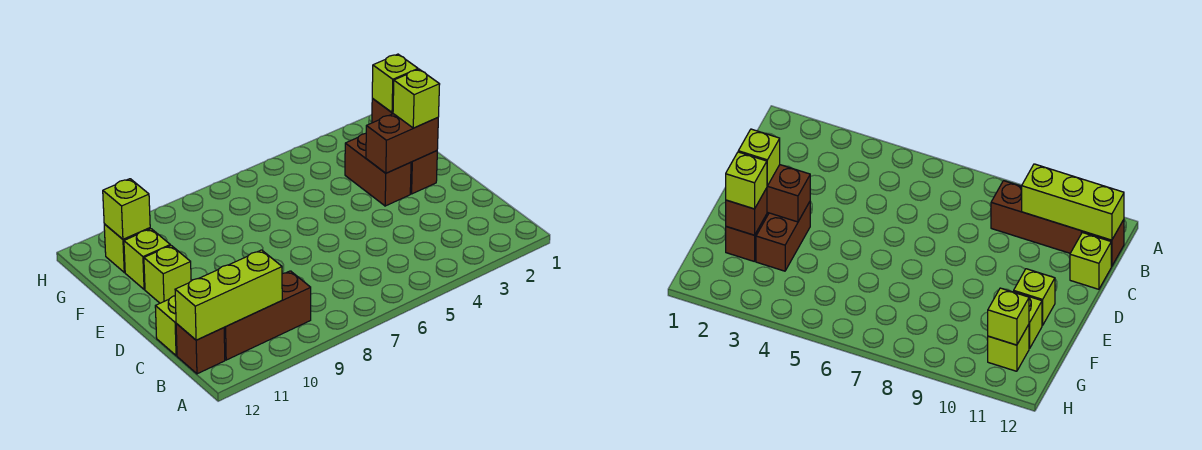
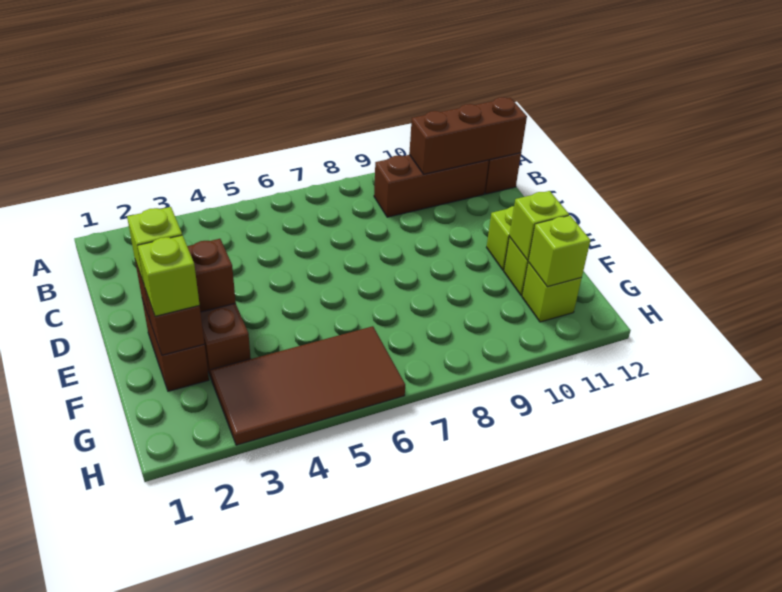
lime brick B10:B12 level 2 -> brown brick B10:B12 level 2
lime brick C12 level 1 -> lime brick F11 level 2
none -> brown tile G3:H6 level 1

